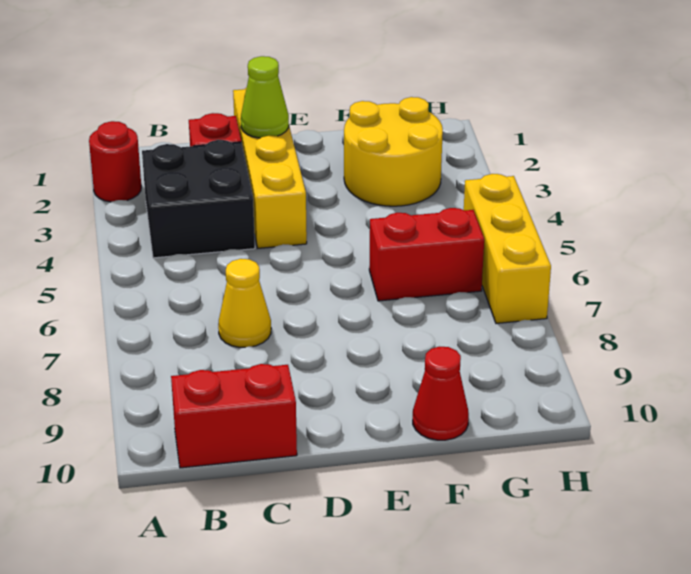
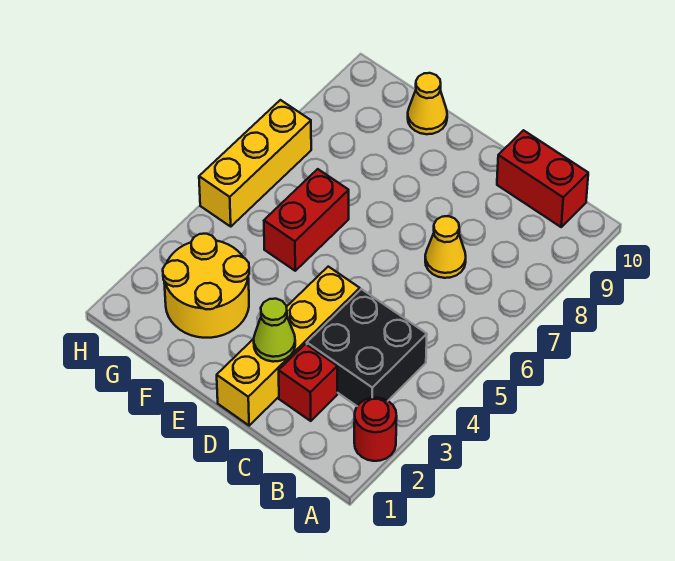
red brick F6:G6 level 1 -> red brick F5:F6 level 1
red cone F10 level 1 -> yellow cone F10 level 1

